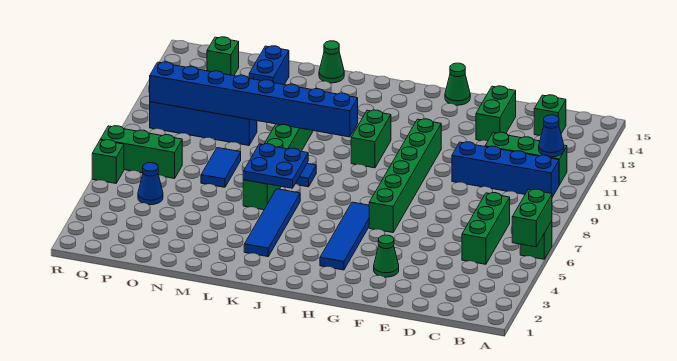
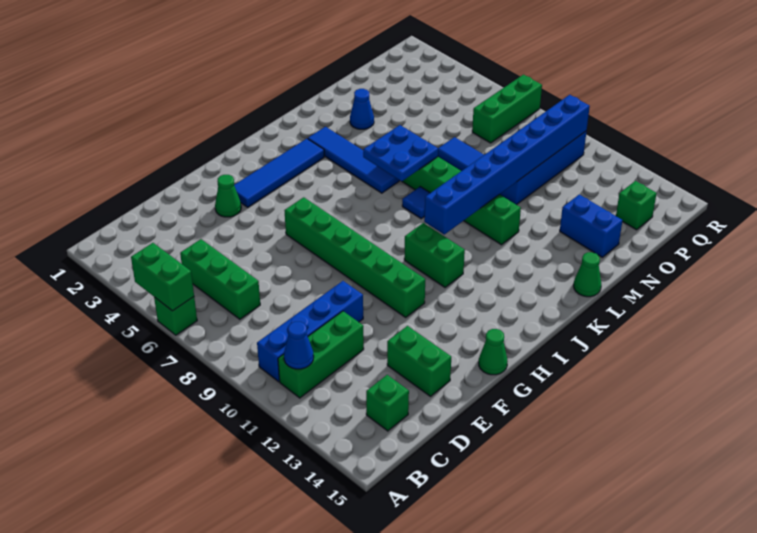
blue tile H3:H6 level 1 -> blue tile G3:J3 level 1
blue cone P5 level 1 -> blue cone M3 level 1
green brick R6 level 1 -> none

